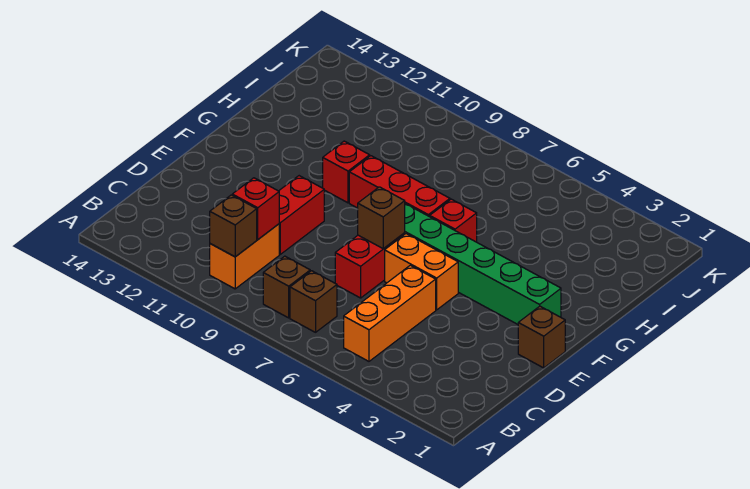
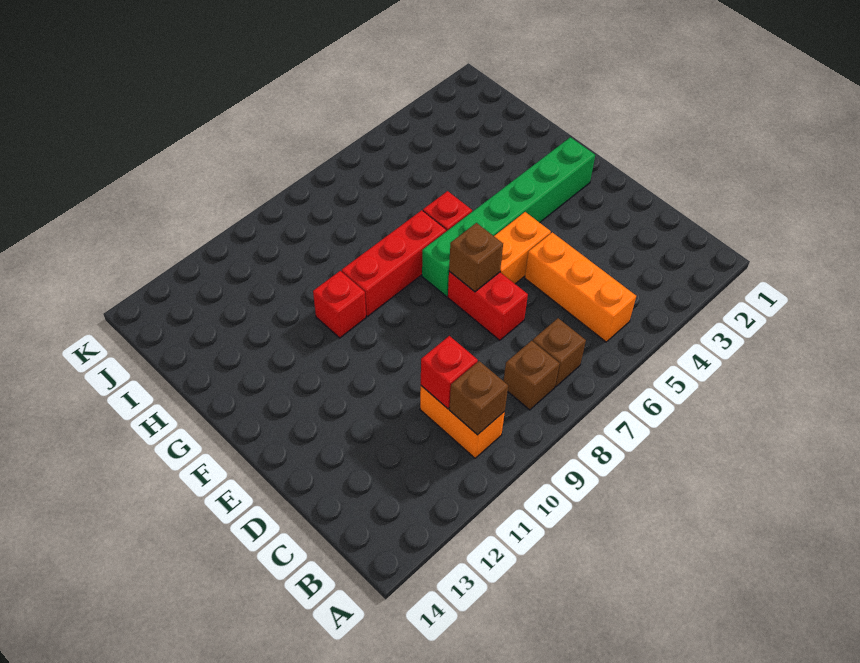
red brick D10:E10 level 1 -> none
brown brick E1 level 1 -> none

